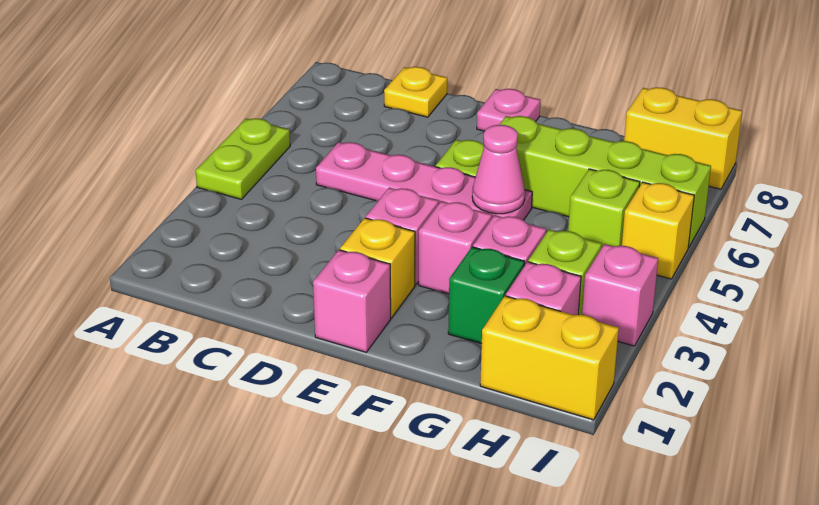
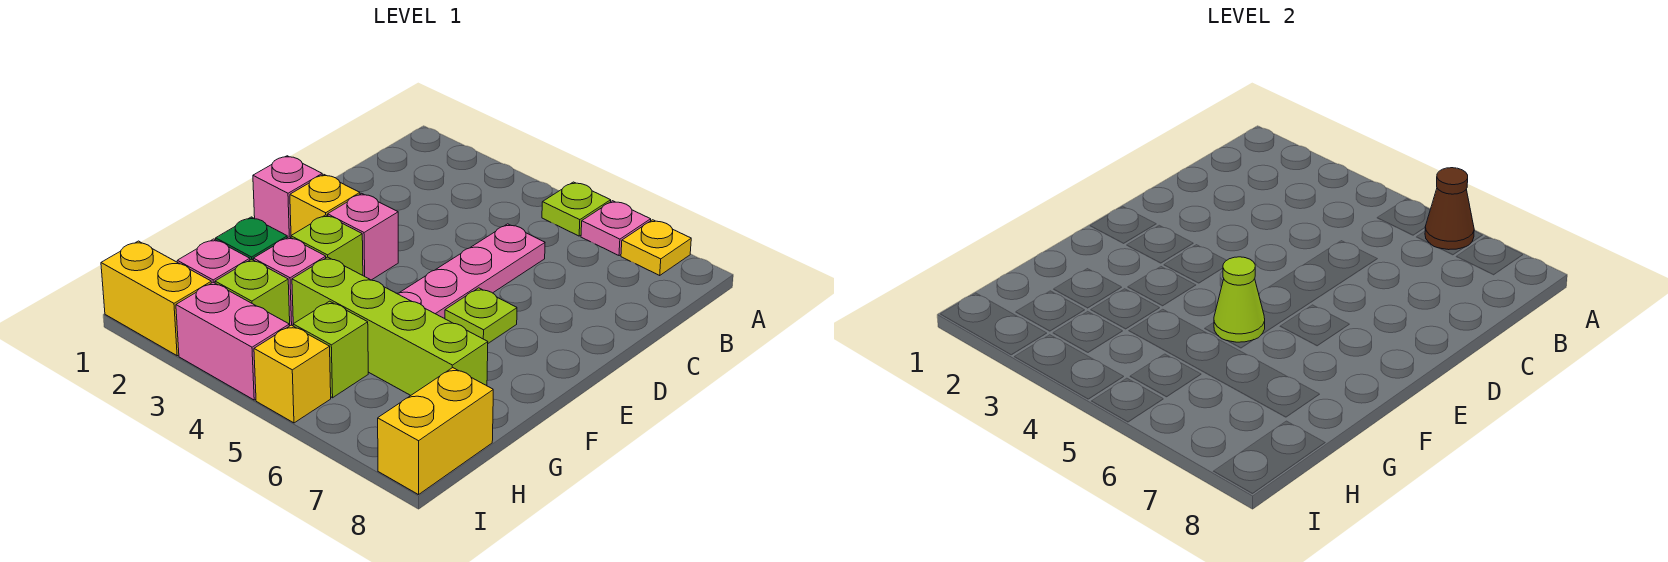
lime plate A4:A5 level 1 -> lime plate A5 level 1
none -> brown cone A6 level 2
yellow plate C8 level 1 -> yellow plate A7 level 1
pink plate E8 level 1 -> pink plate A6 level 1
pink brick F3 level 1 -> lime brick F3 level 1
pink cone F5 level 2 -> lime cone F5 level 2
lime brick F6:I6 level 1 -> lime brick G4:G7 level 1
yellow brick H1:I1 level 1 -> yellow brick I1:I2 level 1
pink brick I3 level 1 -> pink brick I3:I4 level 1

